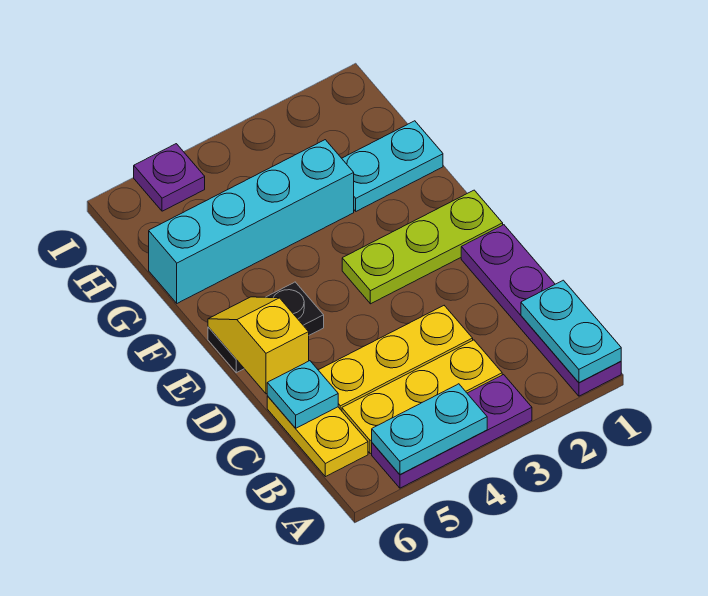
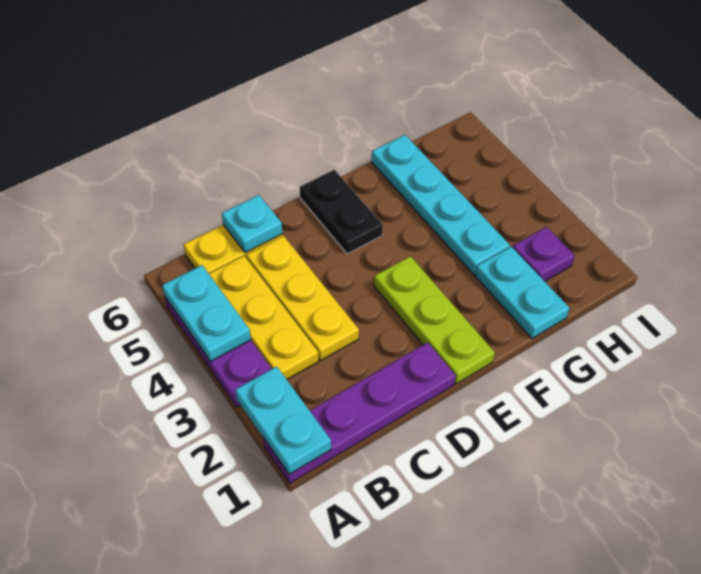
cyan plate A1:B1 level 2 -> cyan plate A1:A2 level 2
yellow slope D6:E6 level 2 top D -> none
cyan brick G3:G6 level 1 -> cyan plate G3:G6 level 1
purple plate I5 level 1 -> purple plate H2 level 1

